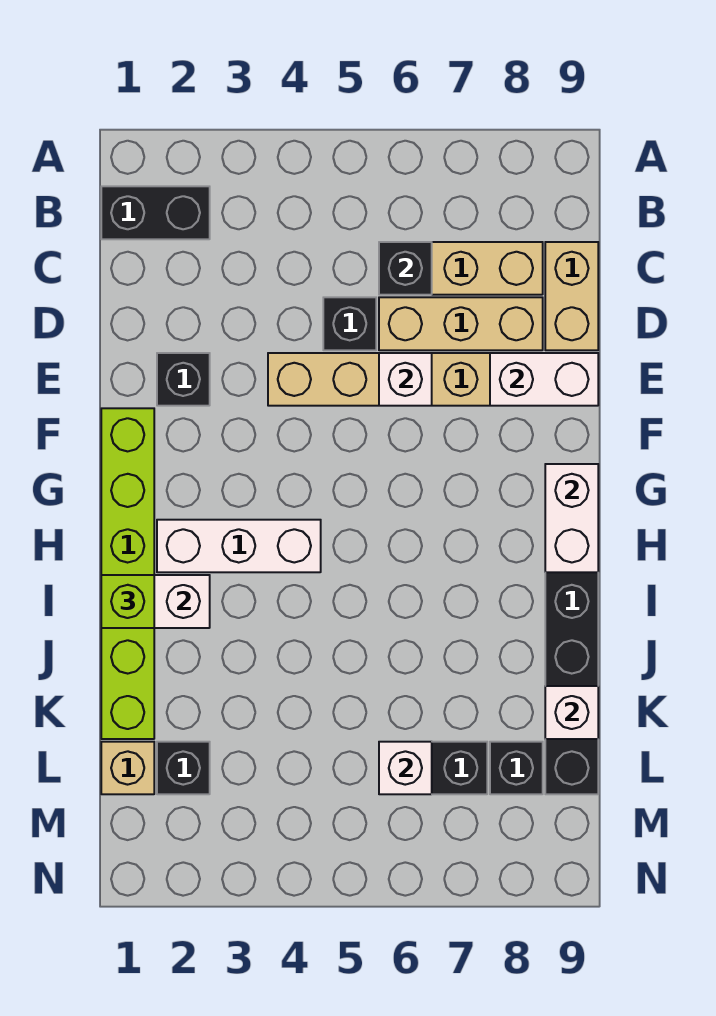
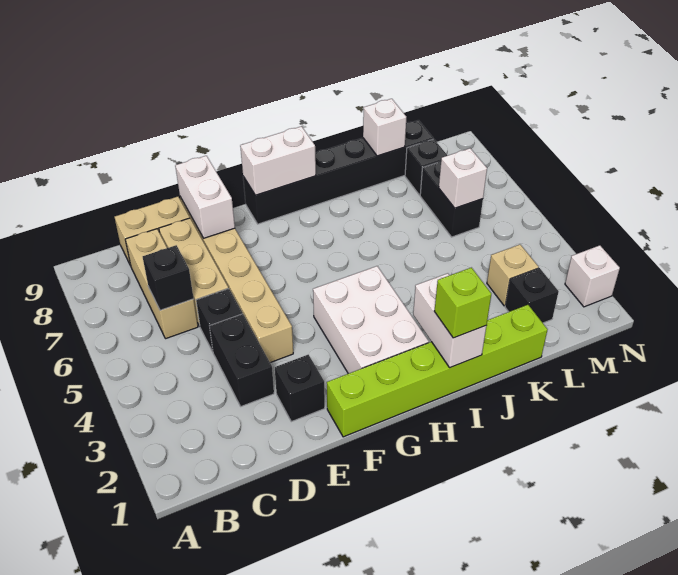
black brick B1:B2 level 1 -> black brick D3:D4 level 1
white brick E6 level 2 -> white brick N2 level 1
white brick H2:H4 level 1 -> white brick G2:H4 level 1
tan brick L1 level 1 -> tan brick L3 level 1

